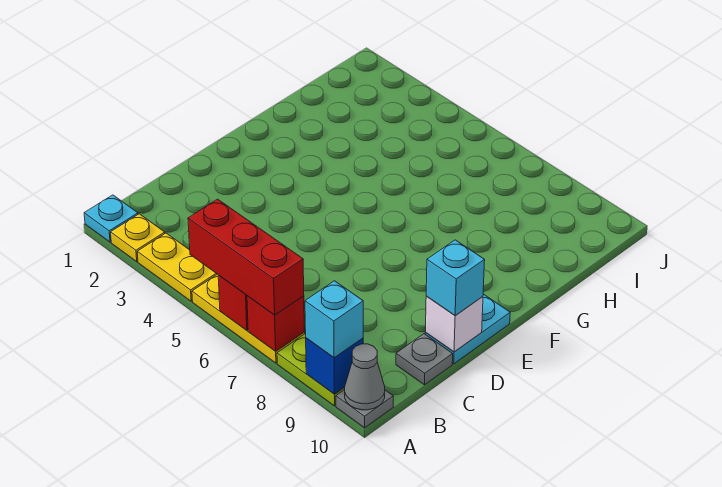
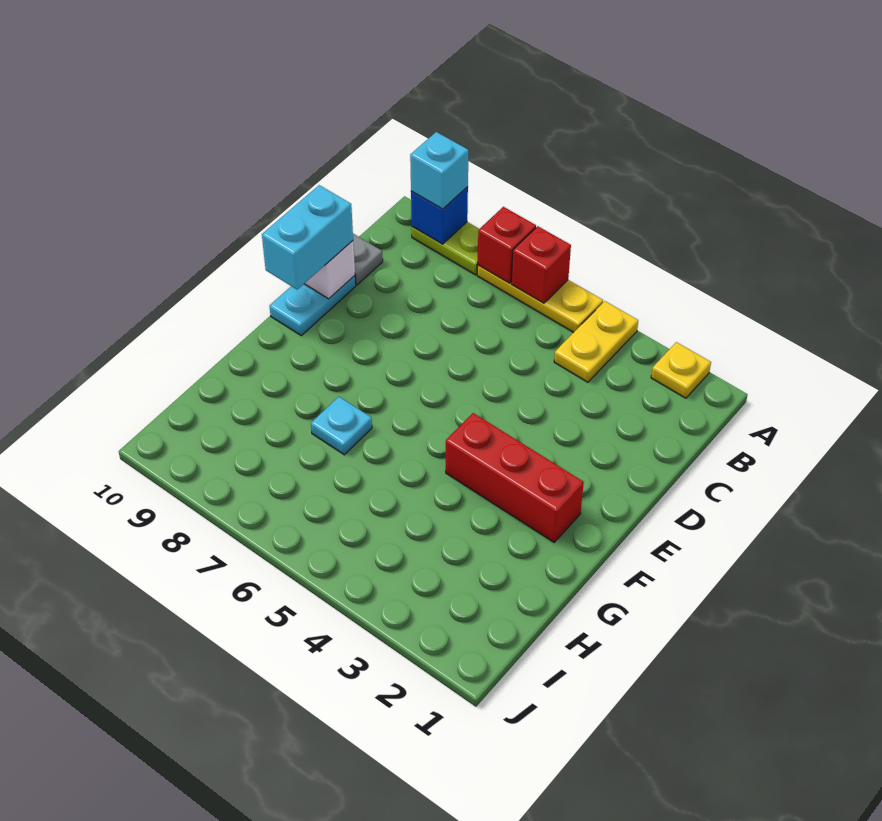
cyan plate A1 level 1 -> cyan plate G7 level 1
yellow plate A3:A4 level 1 -> yellow plate A4:B4 level 1
red brick A5:A7 level 3 -> red brick F2:F4 level 1
grey plate A10 level 1 -> none
grey cone A10 level 2 -> none
cyan brick D10 level 3 -> cyan brick D10:E10 level 3

